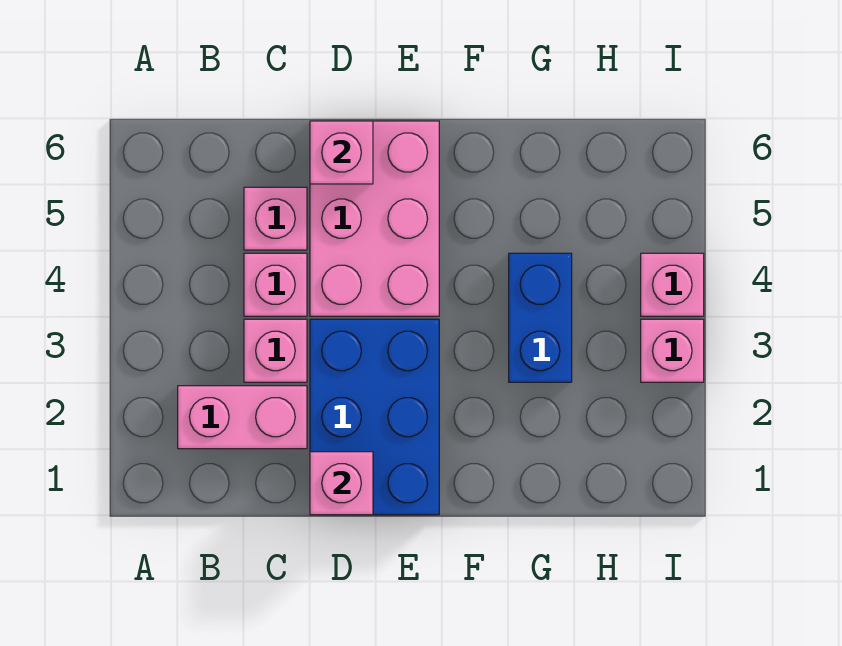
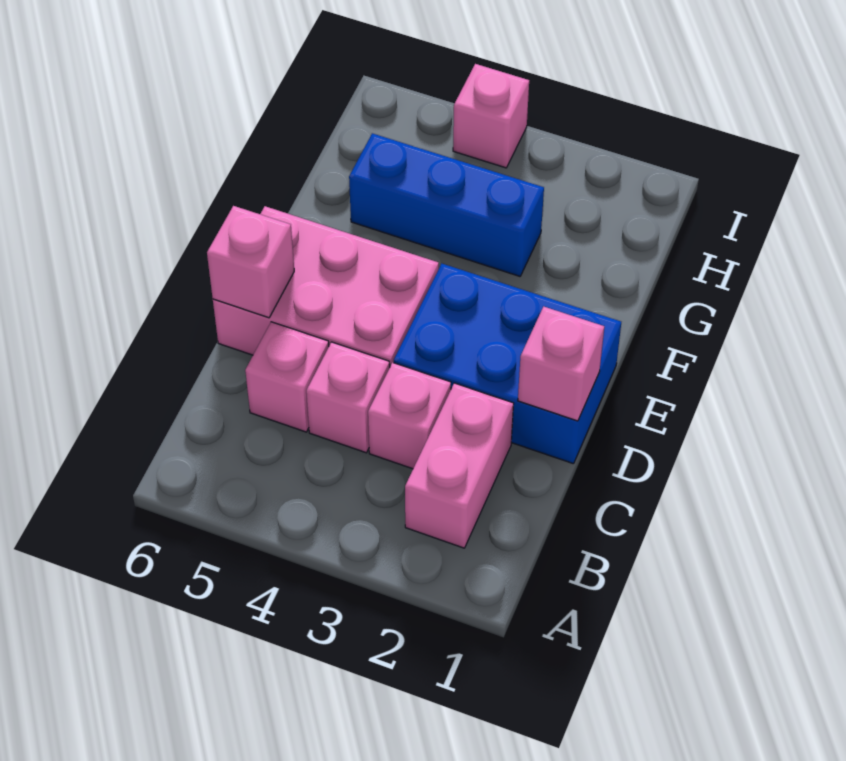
blue brick G3:G4 level 1 -> blue brick G3:G5 level 1
pink brick I3 level 1 -> none

